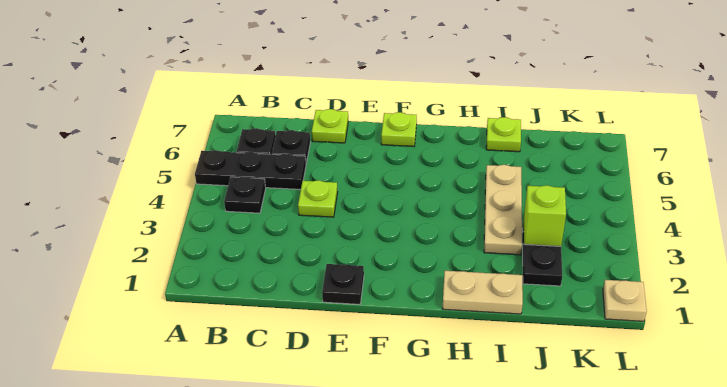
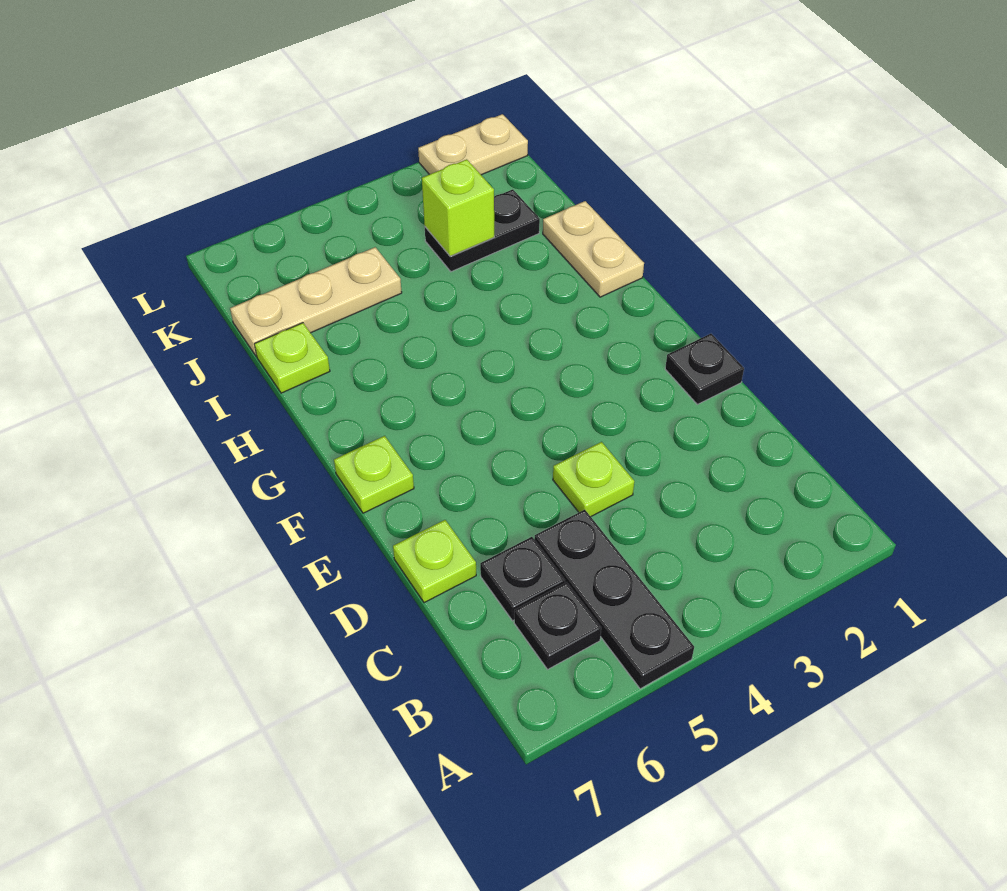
black plate B4 level 1 -> none
tan plate I3:I5 level 1 -> tan plate J5:J7 level 1
tan plate L1 level 1 -> tan plate L1:L2 level 1

